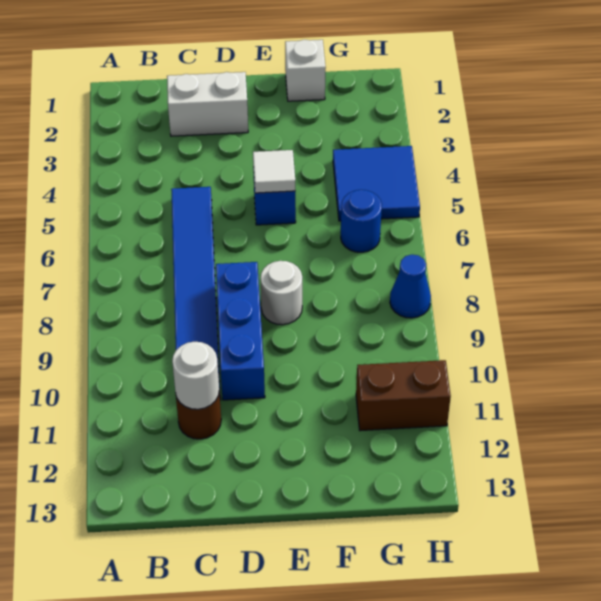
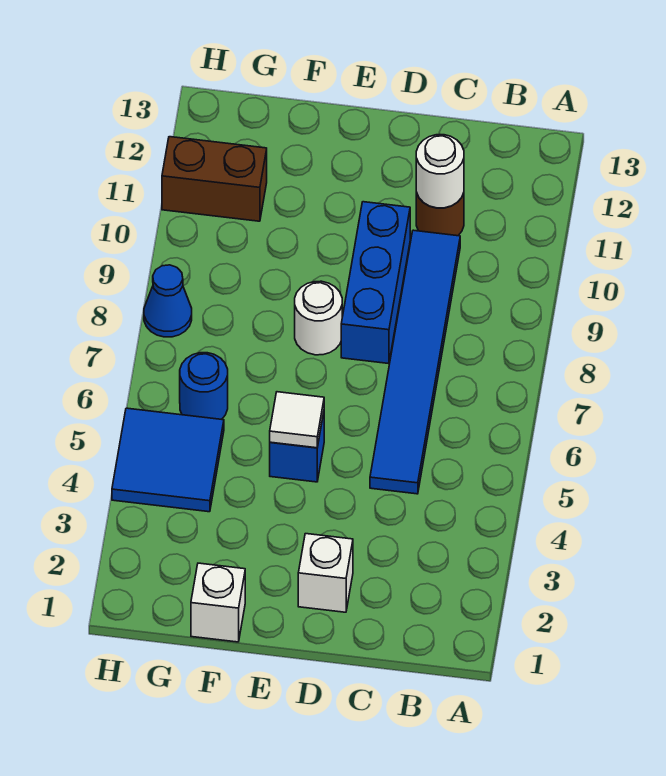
white brick C2:D2 level 1 -> white brick D2 level 1

